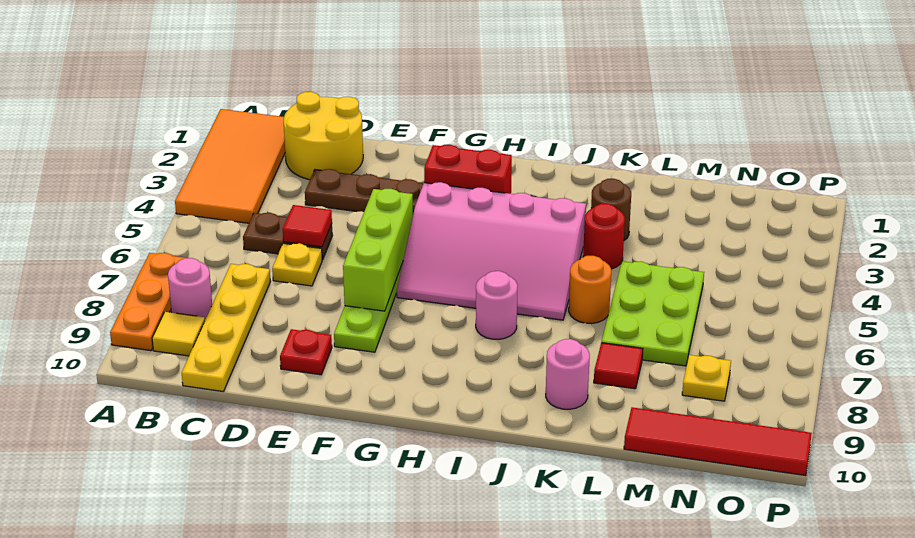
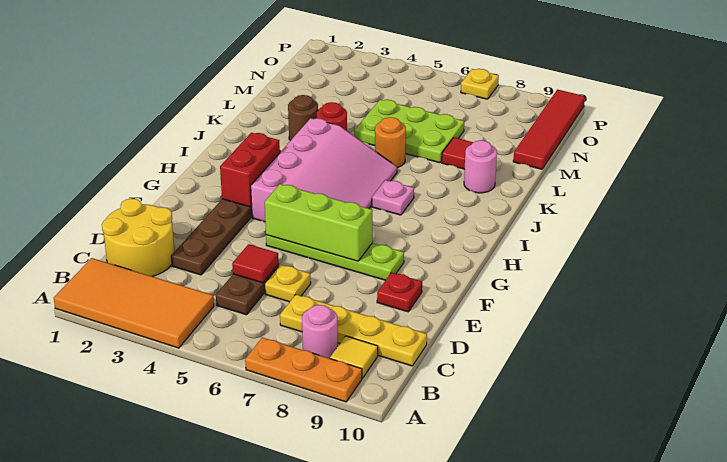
pink round brick I7 level 1 -> pink plate I7 level 1
yellow plate N8 level 1 -> yellow plate P7 level 1

